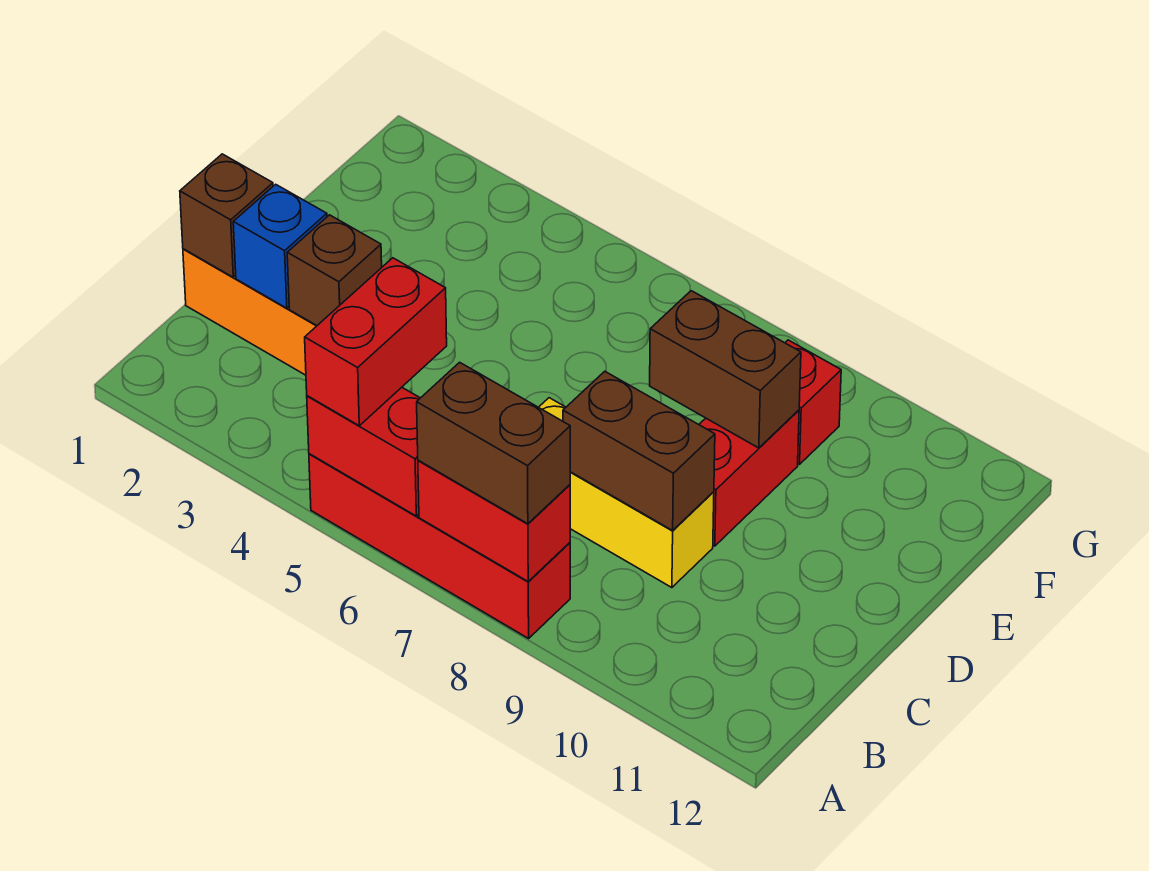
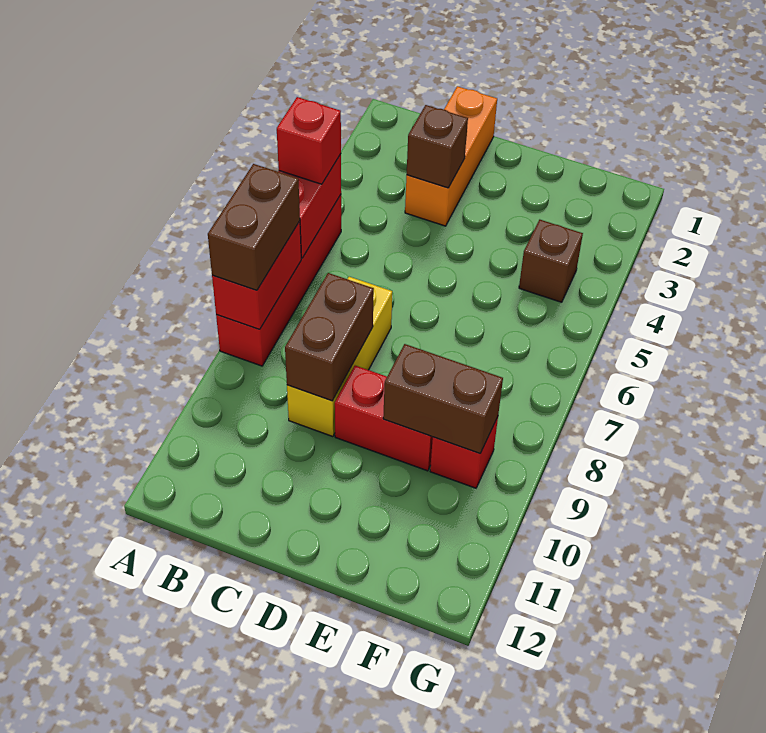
red brick A5:B5 level 3 -> red brick A5 level 3
brown brick C1 level 2 -> brown brick F4 level 1
blue brick C2 level 2 -> none
brown brick E8:E9 level 2 -> brown brick E9:F9 level 2

